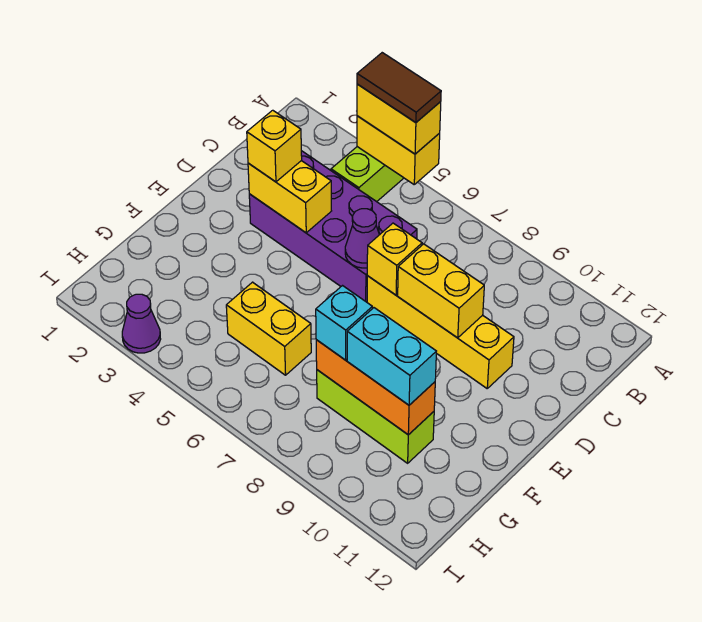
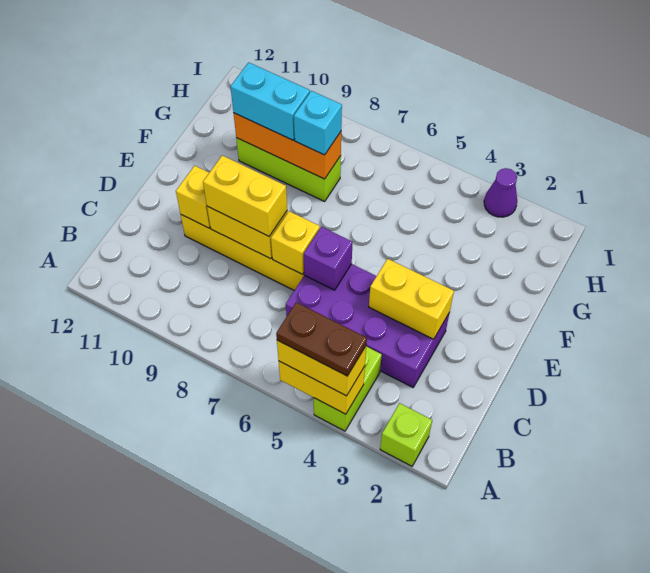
none -> lime brick A2 level 1
brown tile A4:A5 level 4 -> brown plate A4:A5 level 4
yellow brick D3 level 3 -> yellow brick D10 level 2
purple cone D6 level 2 -> purple brick D6 level 2
yellow brick G5:G6 level 1 -> yellow brick D8:D9 level 3

